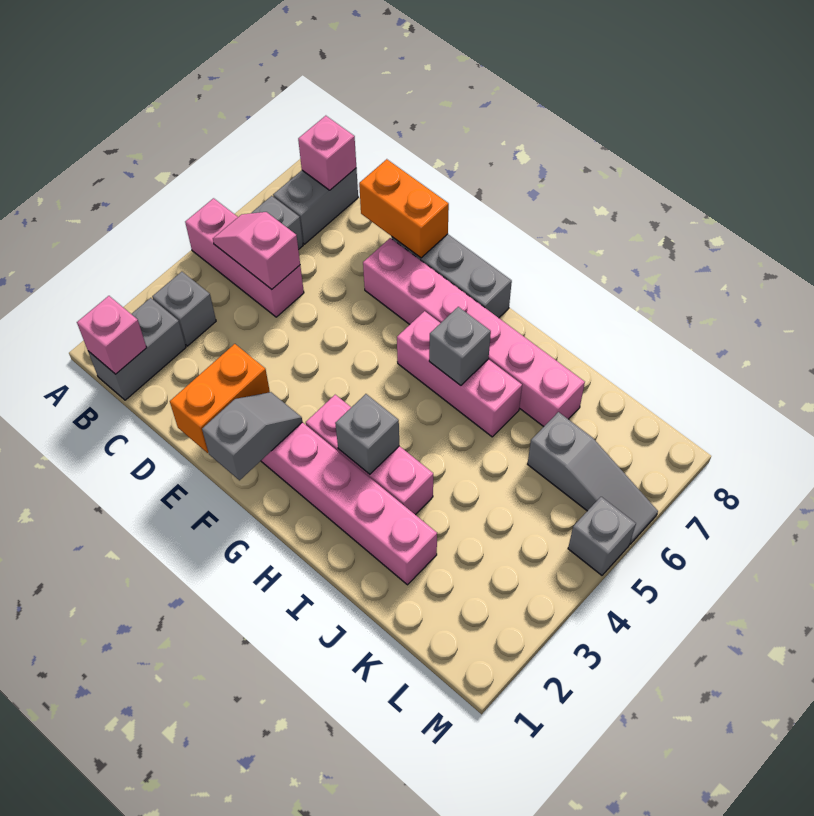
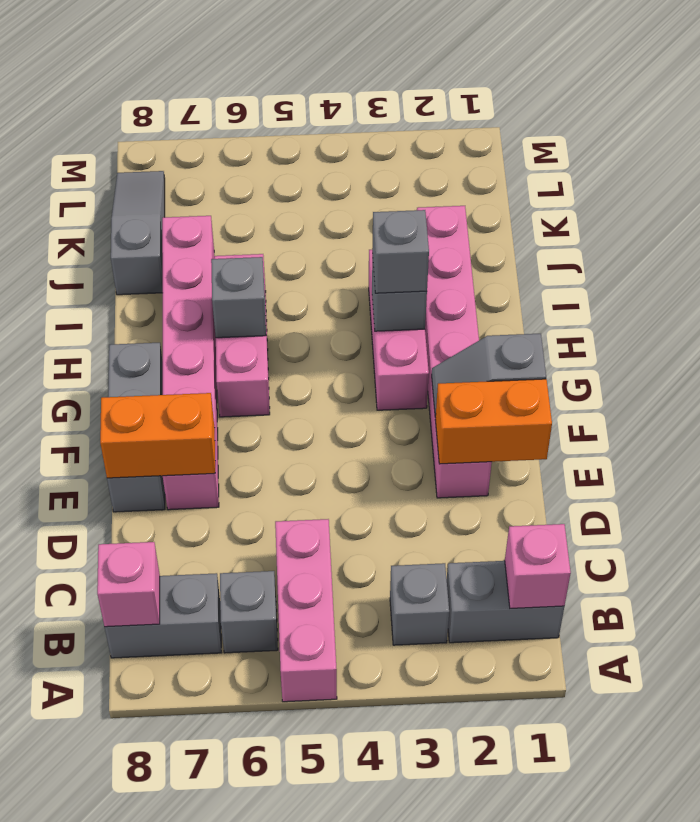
pink slope B5:C5 level 2 top C -> none
orange brick D8:E8 level 2 -> orange brick E7:E8 level 2
grey slope K6:M6 level 1 top K -> grey slope J8:L8 level 1 top J
grey brick M5 level 1 -> grey brick H3 level 3

